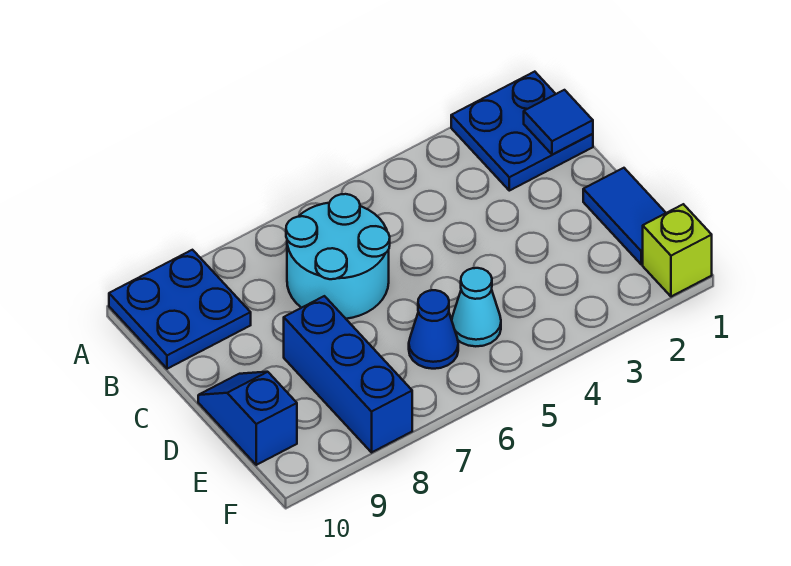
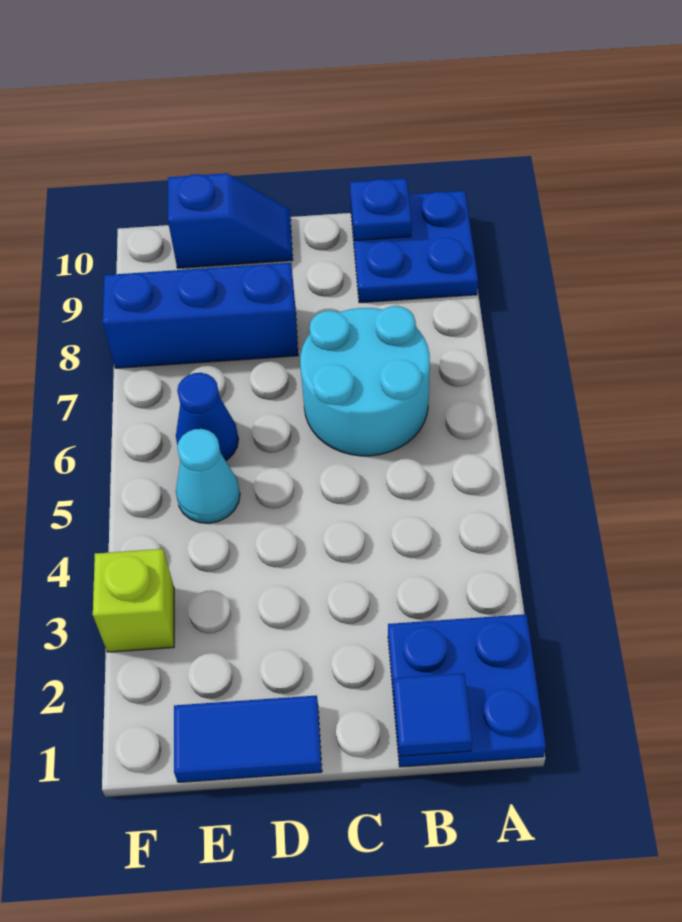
none -> blue plate B10 level 2
lime brick F1 level 1 -> lime brick F3 level 1

